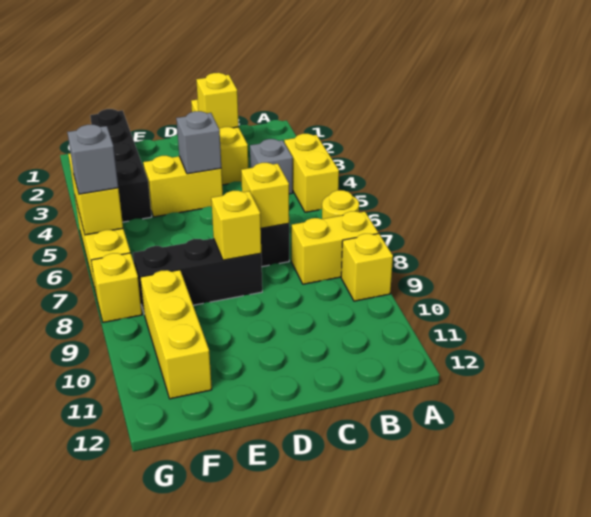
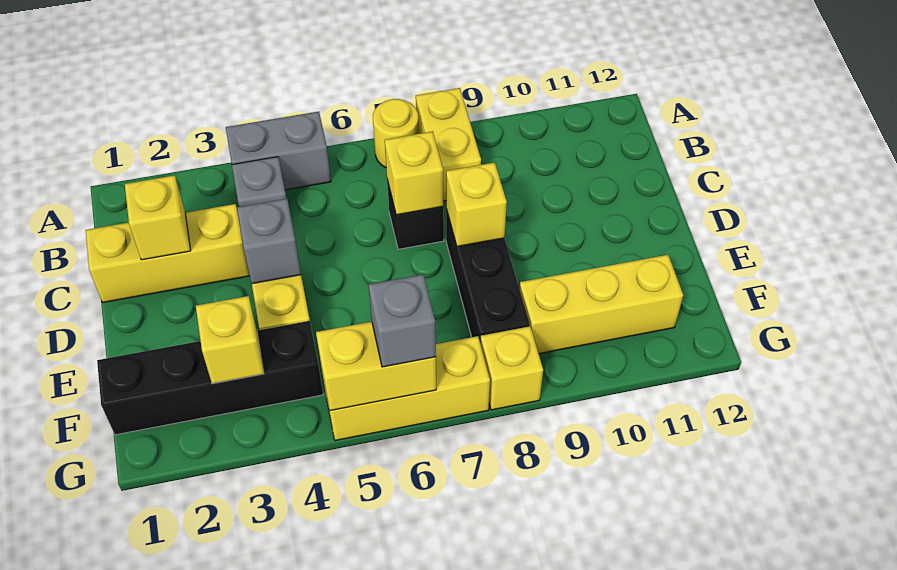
yellow brick A4:A5 level 1 -> grey brick A4:A5 level 1
yellow brick A9 level 1 -> yellow brick F3 level 2

